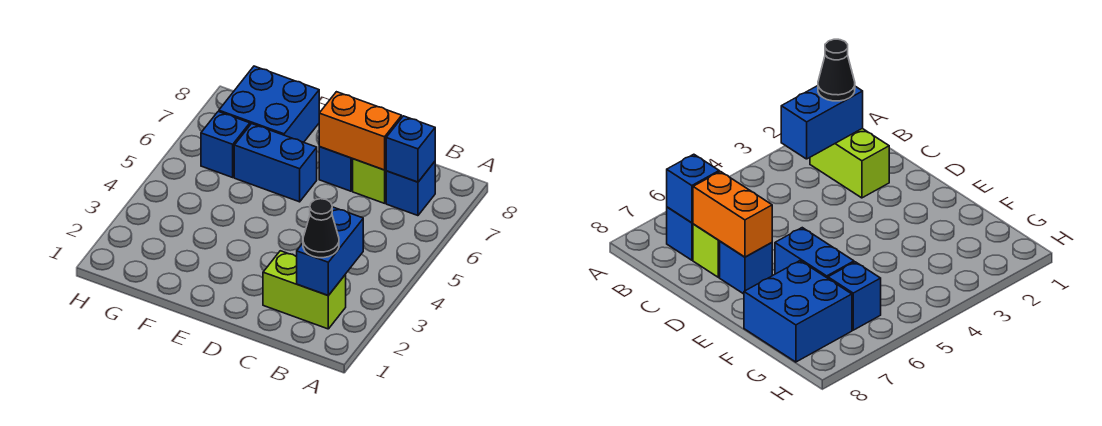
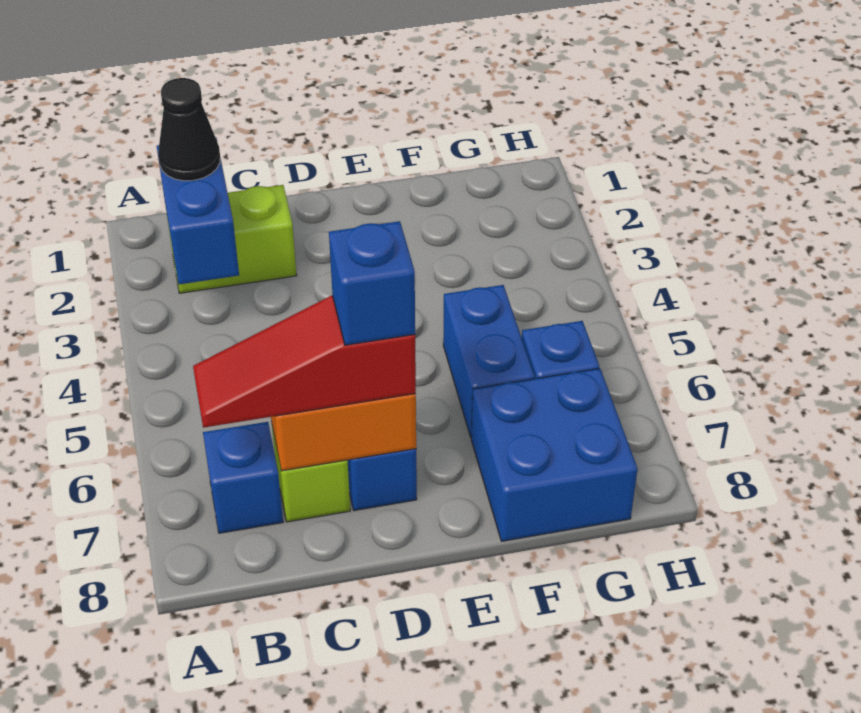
blue brick B7 level 2 -> blue brick D7 level 4
none -> red slope B7:D7 level 3 top D
blue brick E6:F6 level 1 -> blue brick F5:F6 level 1

